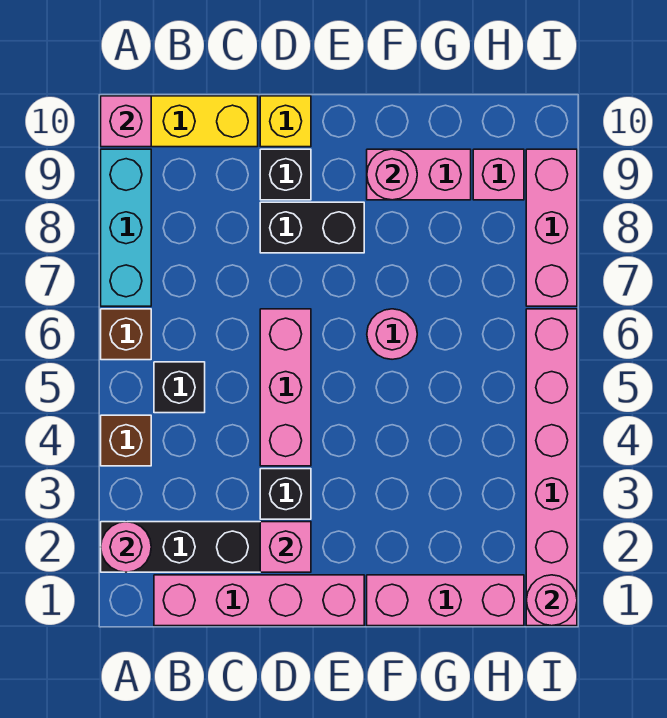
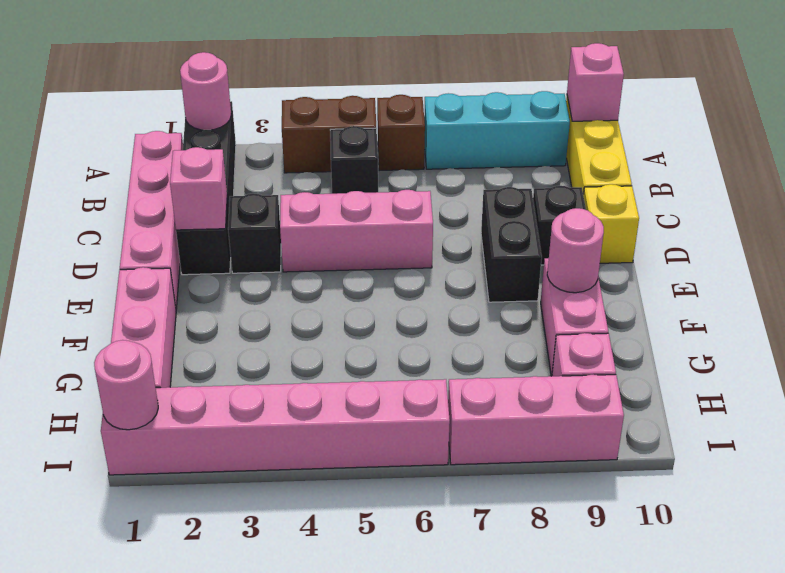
brown brick A4 level 1 -> brown brick A4:A5 level 1
pink round brick F6 level 1 -> none

